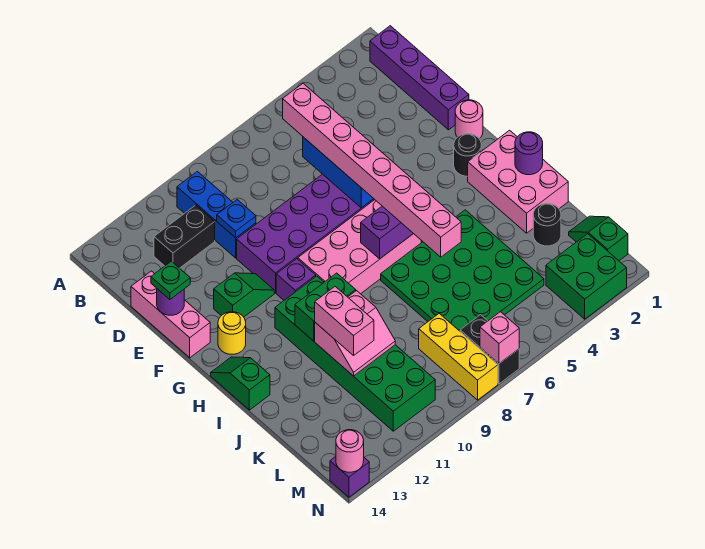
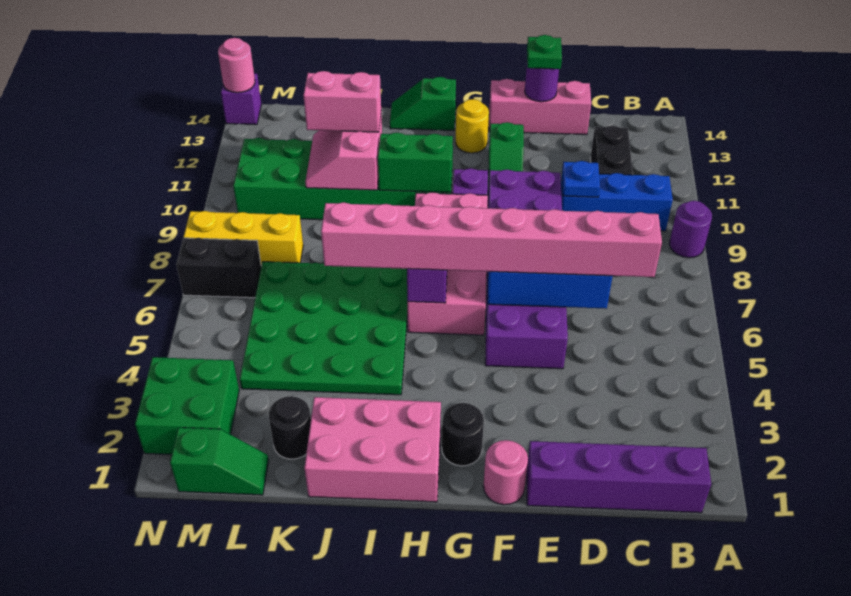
green slope H14:I14 level 1 top I -> green slope H14:I14 level 1 top H
purple round brick I1 level 2 -> purple round brick A9 level 1
green brick I10:I11 level 2 -> green brick H10:I10 level 2
pink brick N7 level 2 -> none

